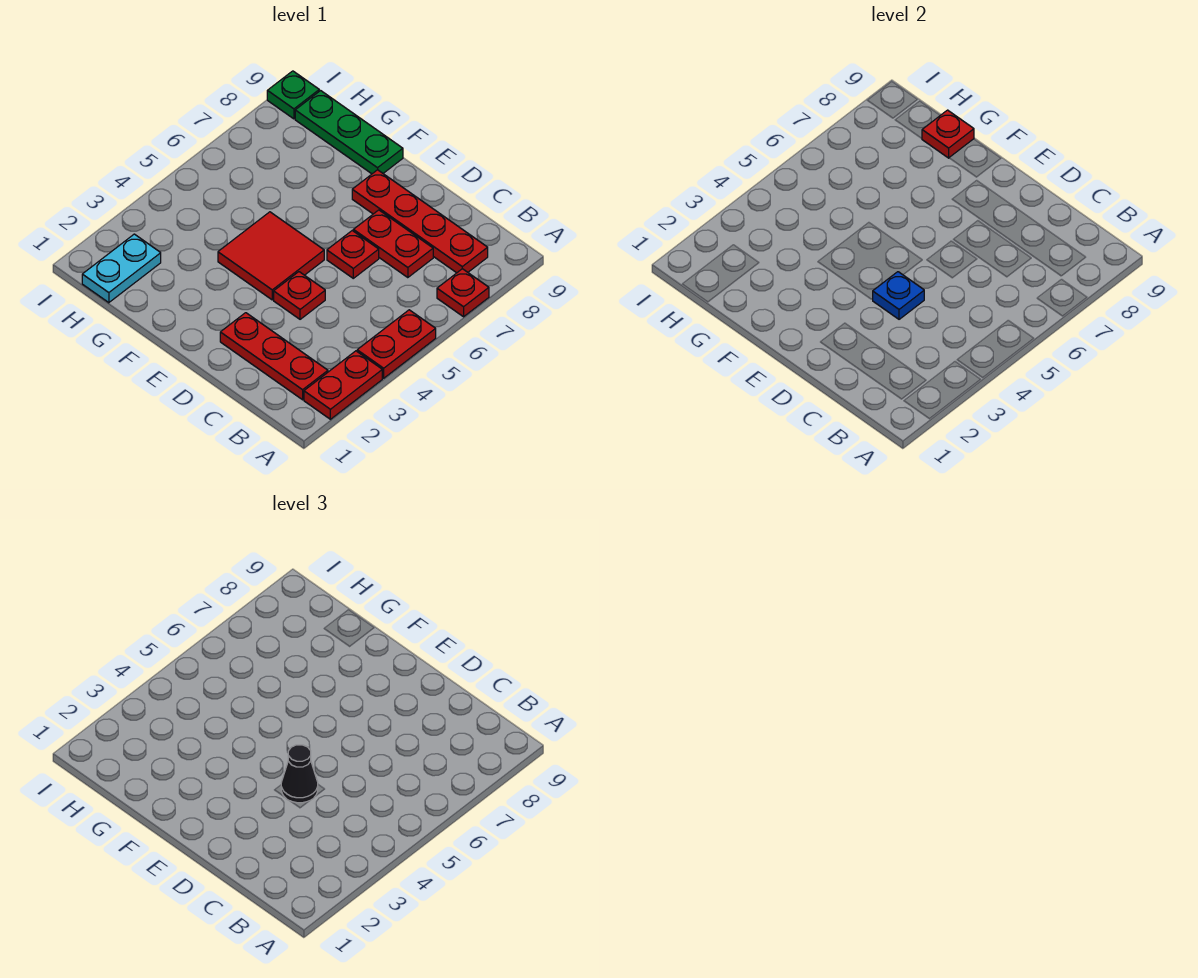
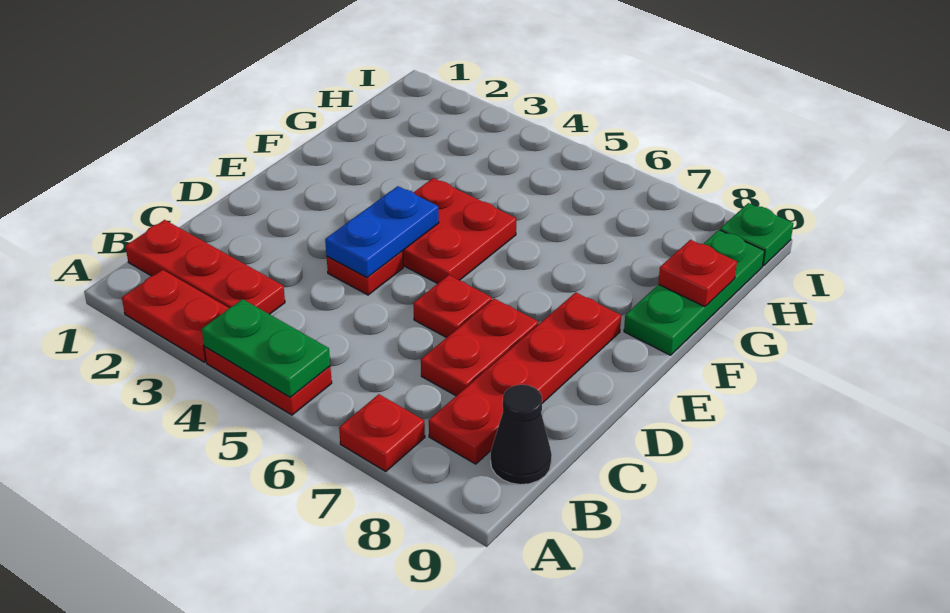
none -> green plate A4:A5 level 2
red plate B2:D2 level 1 -> red plate B1:B3 level 1
blue plate D4 level 2 -> blue plate D4:E4 level 2
black cone D4 level 3 -> black cone B9 level 1
red tile E4:F5 level 1 -> red plate E4:F5 level 1
cyan plate H1:H2 level 1 -> none

